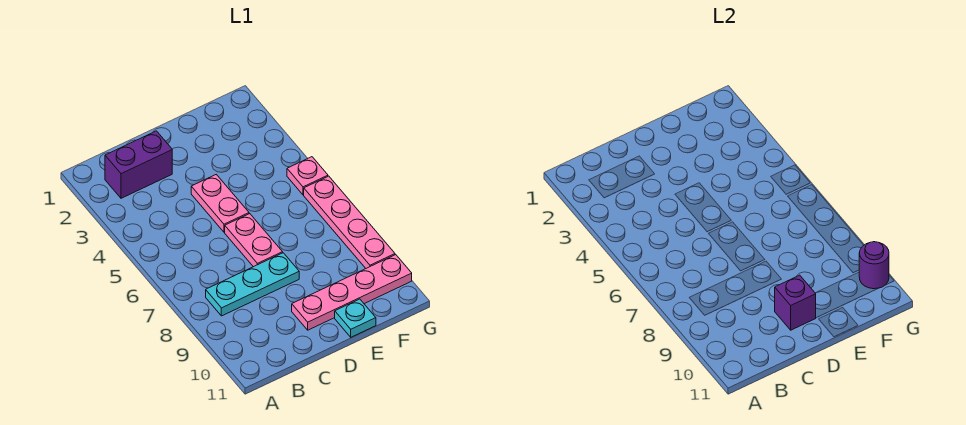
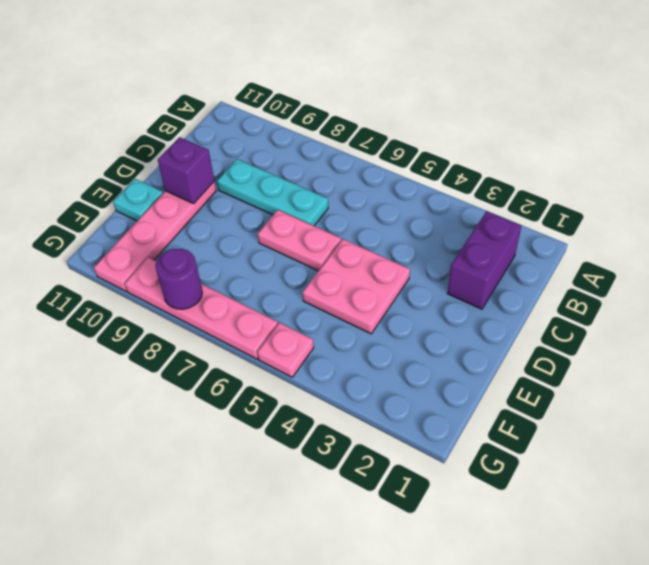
cyan plate B8:D8 level 1 -> cyan plate C7:C9 level 1
pink plate D4:D5 level 1 -> pink plate D4:E5 level 1
purple round brick G10 level 2 -> purple round brick G8 level 2

